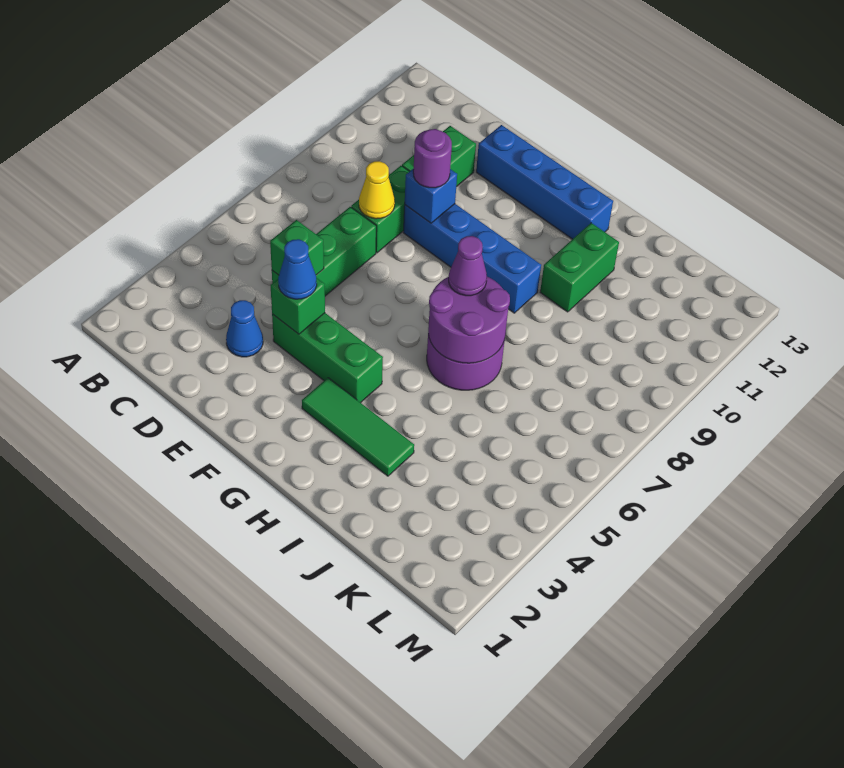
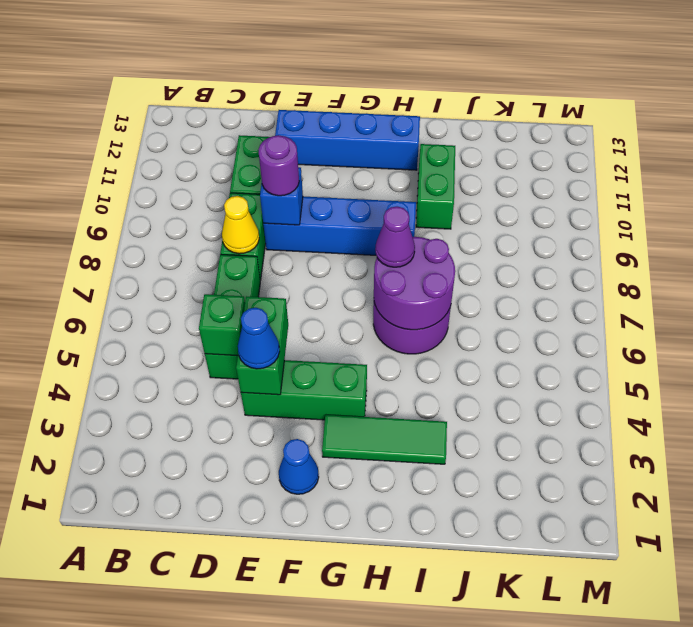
blue cone D3 level 1 -> blue cone F2 level 1
green brick E4 level 2 -> green brick E4:E5 level 2

